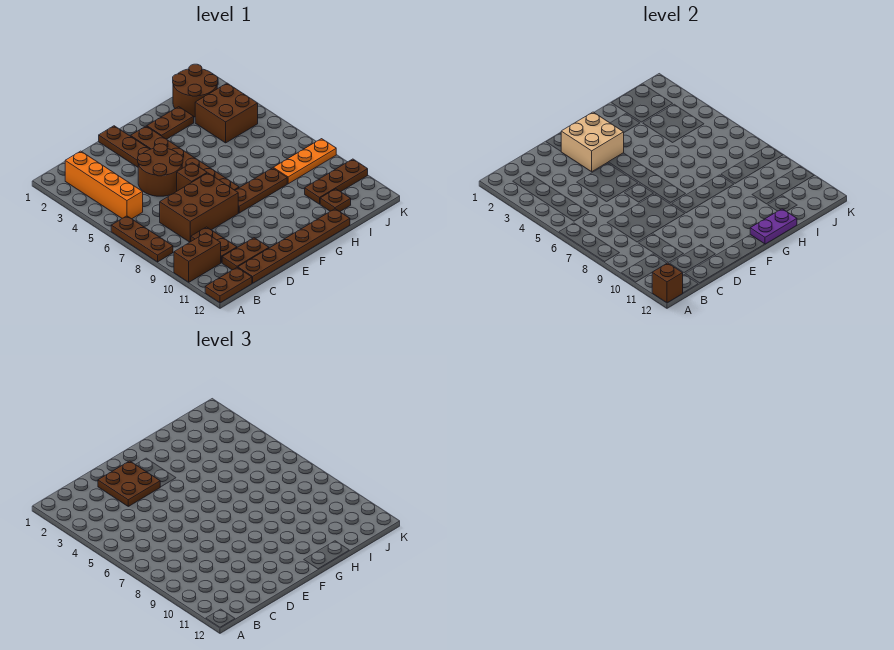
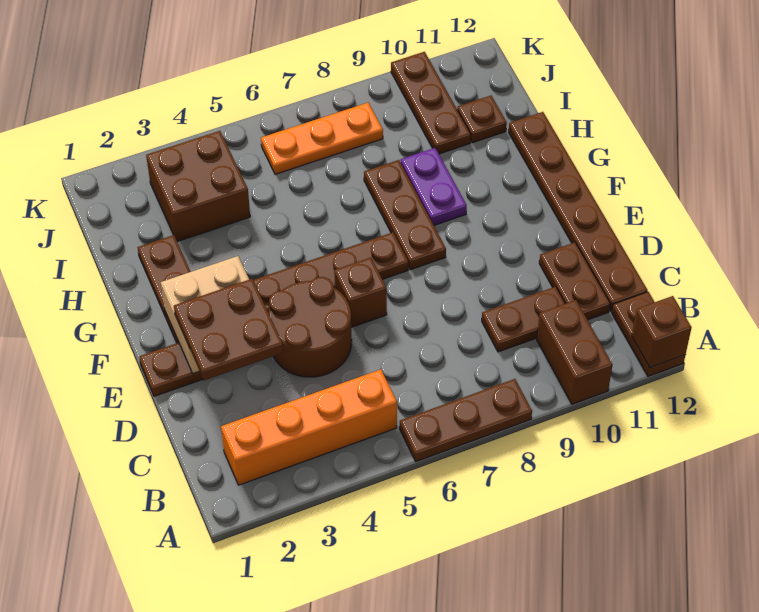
brown brick C7:E8 level 1 -> none
purple plate G12:H12 level 2 -> purple plate G9:H9 level 1
brown round brick I1:J2 level 1 -> none
orange plate I8:K8 level 1 -> orange plate J6:J8 level 1

